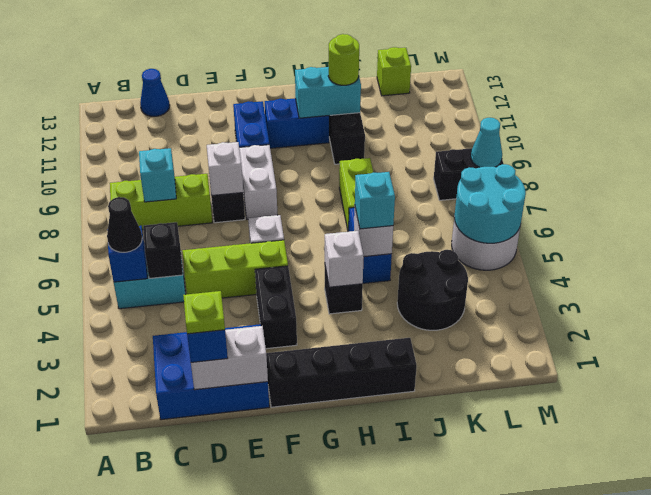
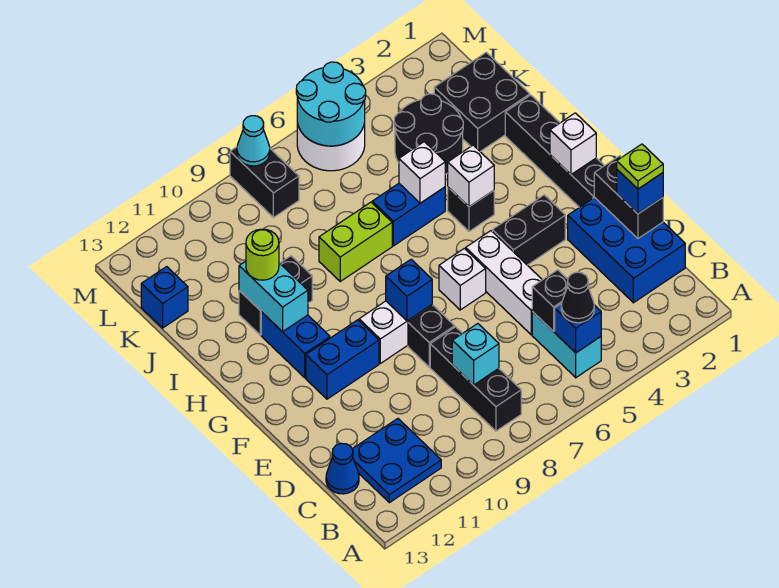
lime brick B8:D8 level 1 -> black brick B8:D8 level 1
none -> blue plate B11:C12 level 1
white brick D1:E1 level 2 -> black brick D1:E1 level 2
lime brick D5:F5 level 1 -> white brick D5:F5 level 1
white brick E8 level 2 -> white brick G1 level 2
none -> blue brick F8 level 2
cyan brick I5 level 3 -> none
none -> black brick J1:K2 level 1
lime brick K13 level 1 -> blue brick K13 level 1

